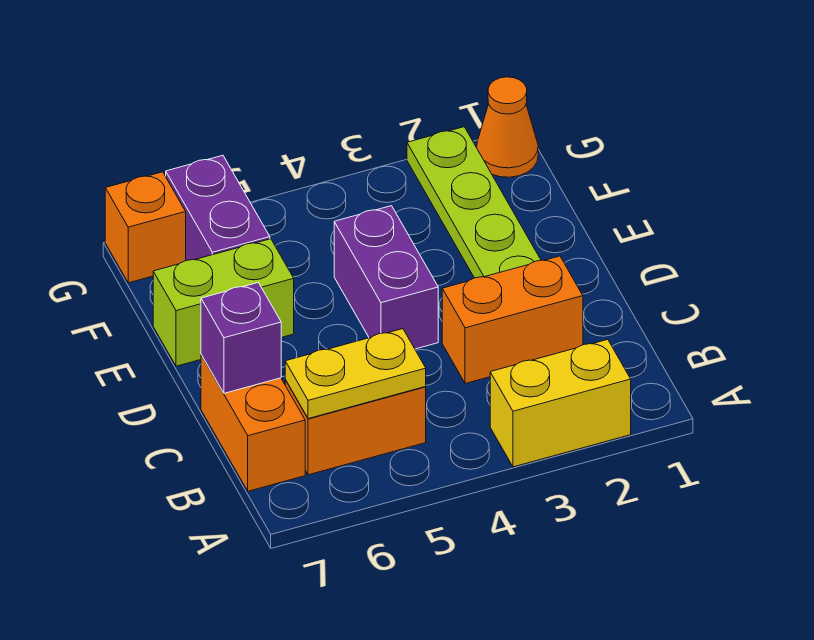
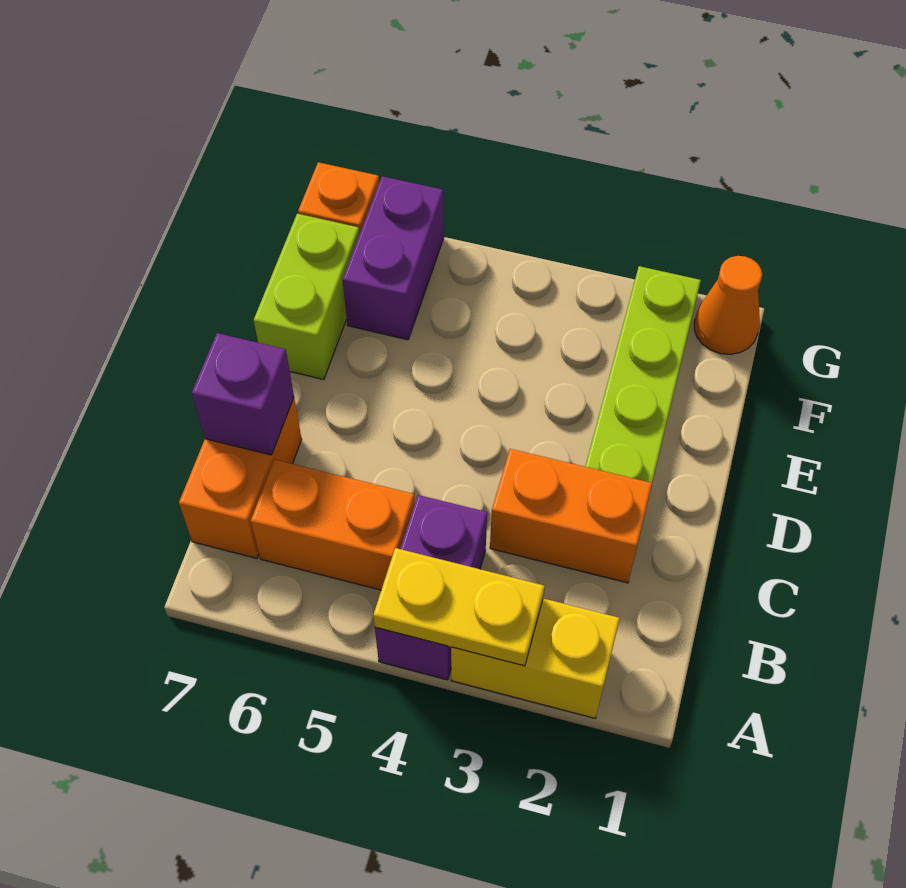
yellow plate B5:B6 level 2 -> yellow plate A3:A4 level 2
purple brick D4:E4 level 1 -> purple brick A4:B4 level 1
lime brick E6:E7 level 1 -> lime brick E7:F7 level 1

